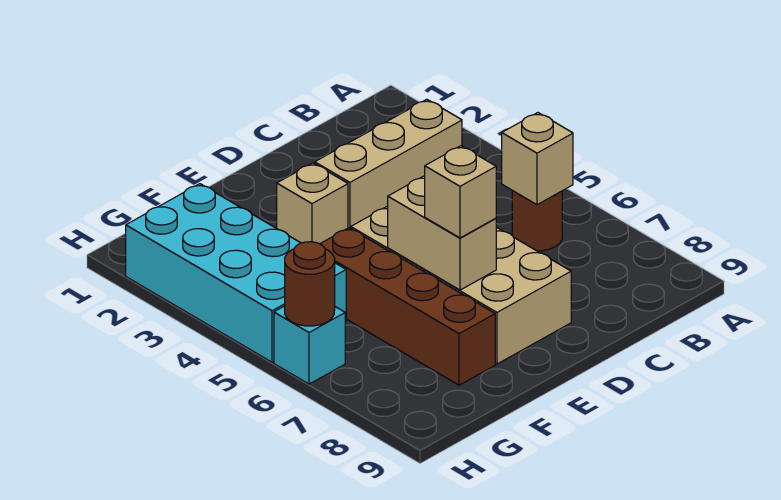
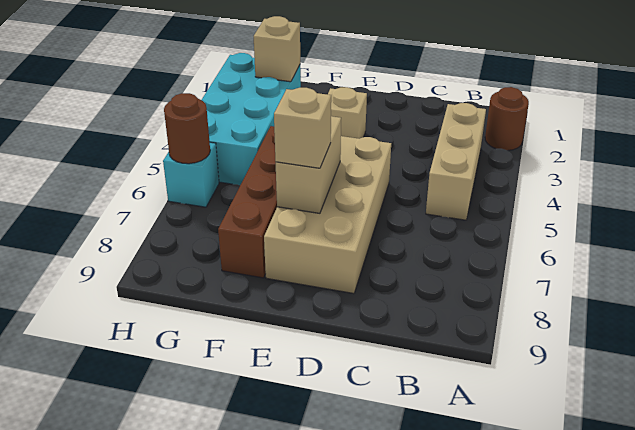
tan brick B3:D3 level 1 -> tan brick B3:B5 level 1
brown round brick B6 level 1 -> brown round brick A2 level 1
tan brick B6 level 2 -> tan brick G2 level 2

